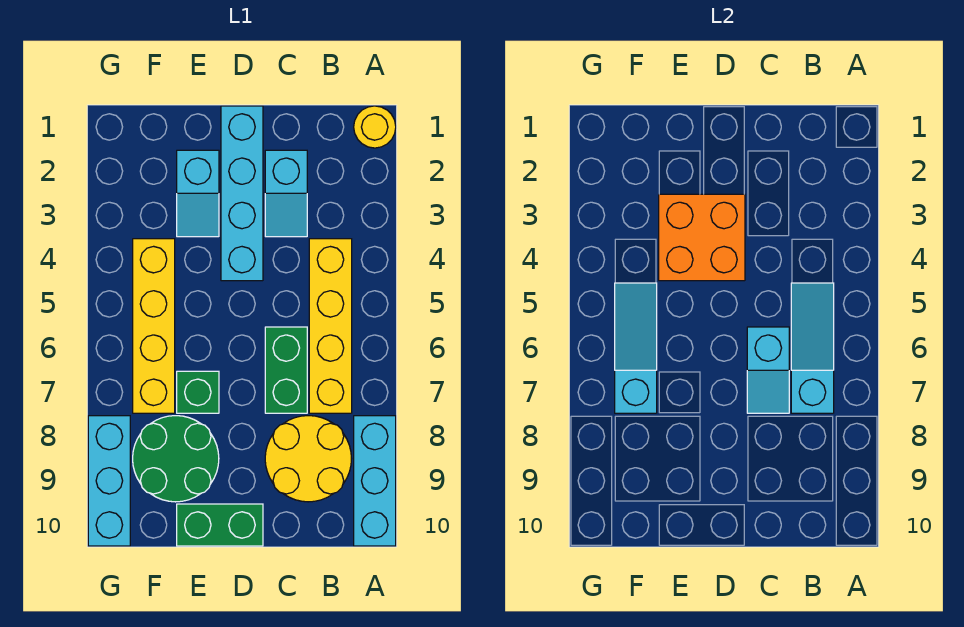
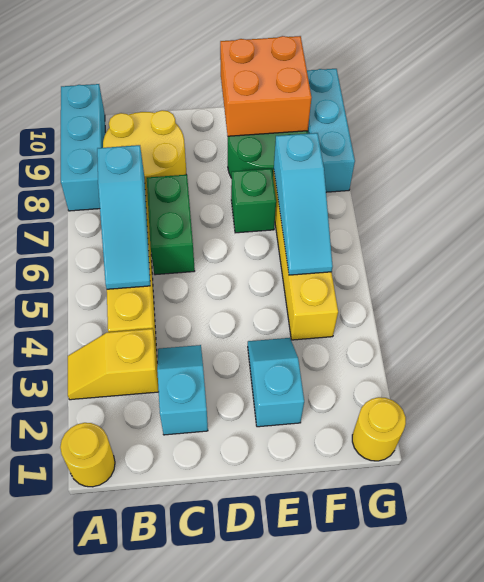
none -> yellow slope A3:B3 level 1 top B
cyan slope C6:C7 level 2 top 6 -> none
cyan brick D1:D4 level 1 -> none
orange brick D3:E4 level 2 -> orange brick E9:F10 level 2
green brick D10:E10 level 1 -> none
none -> yellow round brick G1 level 1

